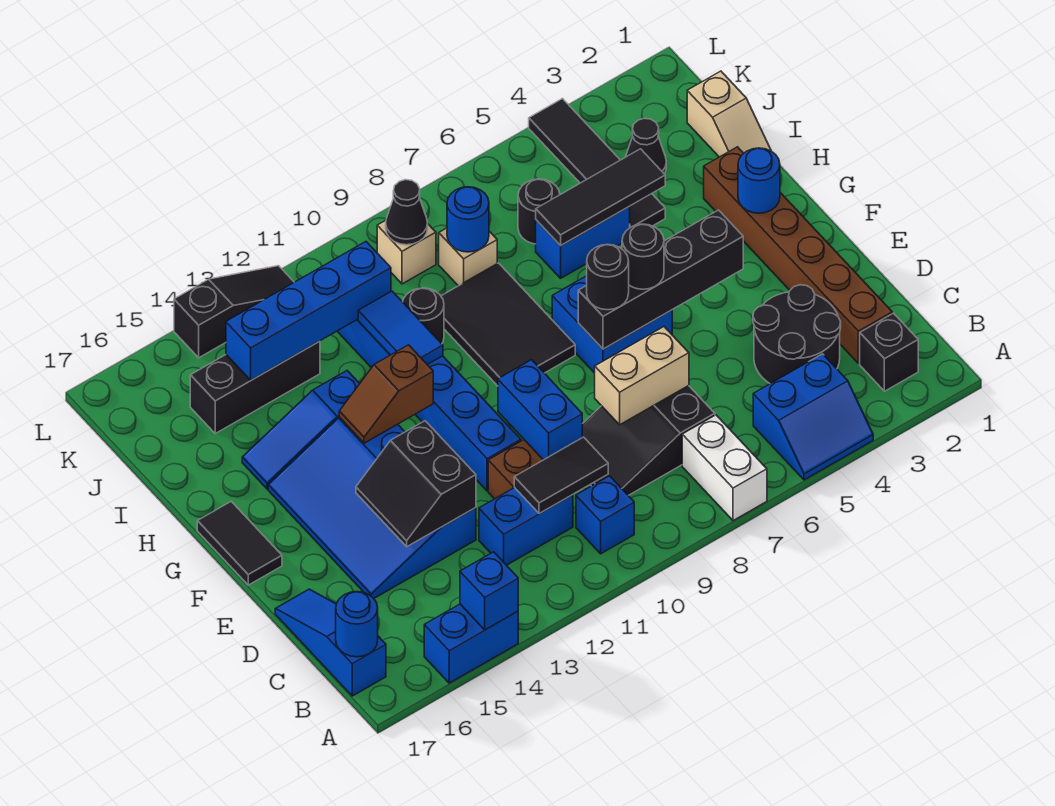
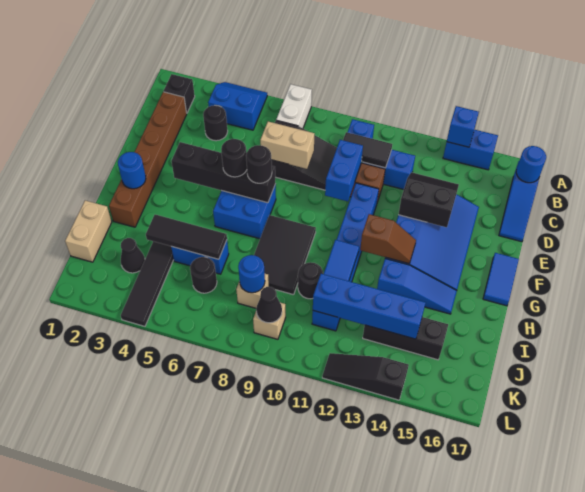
black round brick C3:D4 level 1 -> black round brick C4 level 1
black slope D13:E14 level 2 top 13 -> black slope D13:E14 level 2 top E
black tile F17:G17 level 1 -> blue tile F17:G17 level 1
tan slope I1:J1 level 1 top J -> tan brick I1:J1 level 1

